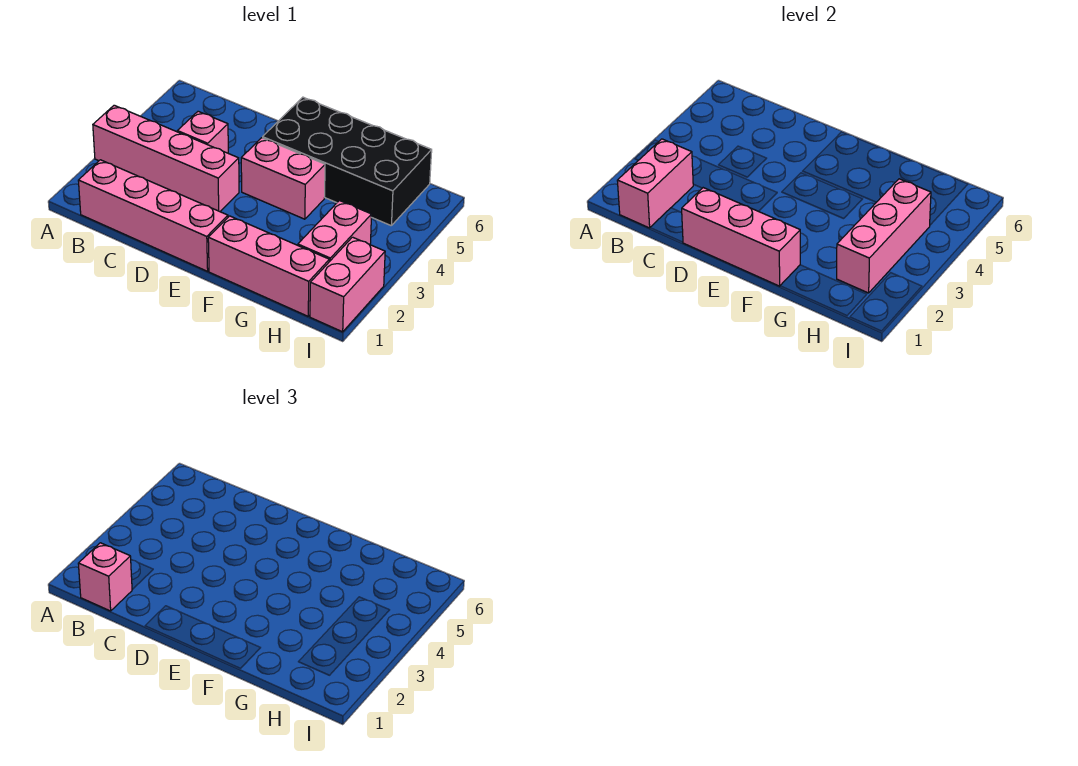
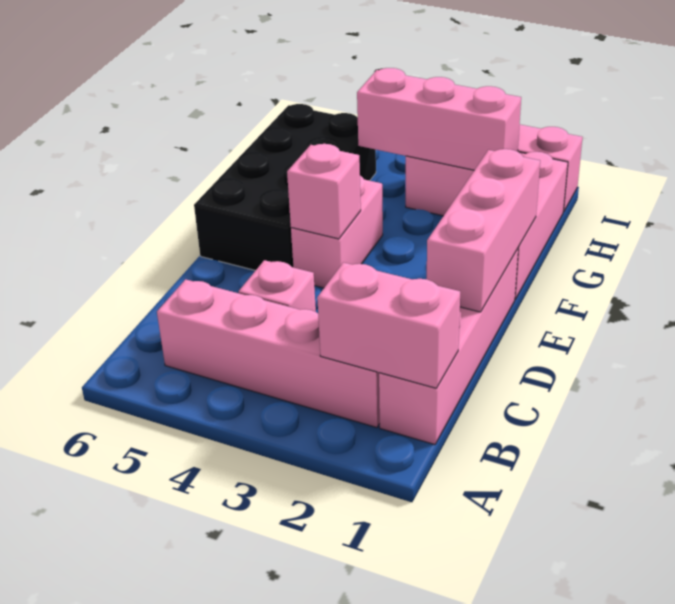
pink brick A3:D3 level 1 -> pink brick B2:B5 level 1
pink brick B1 level 3 -> pink brick E4 level 2

